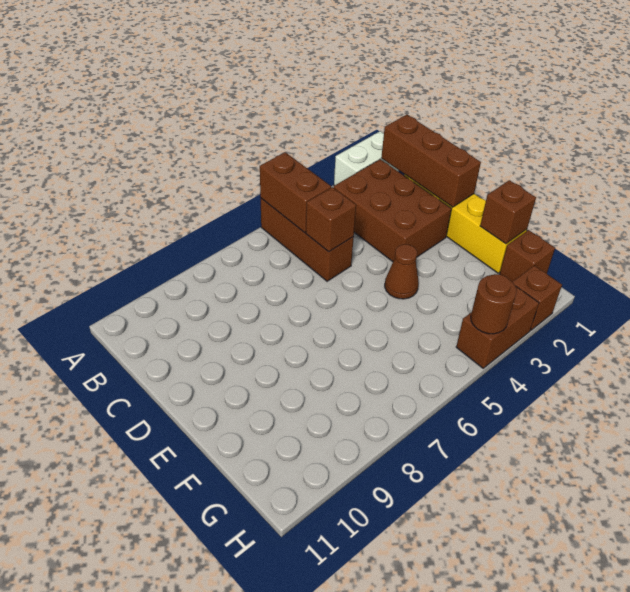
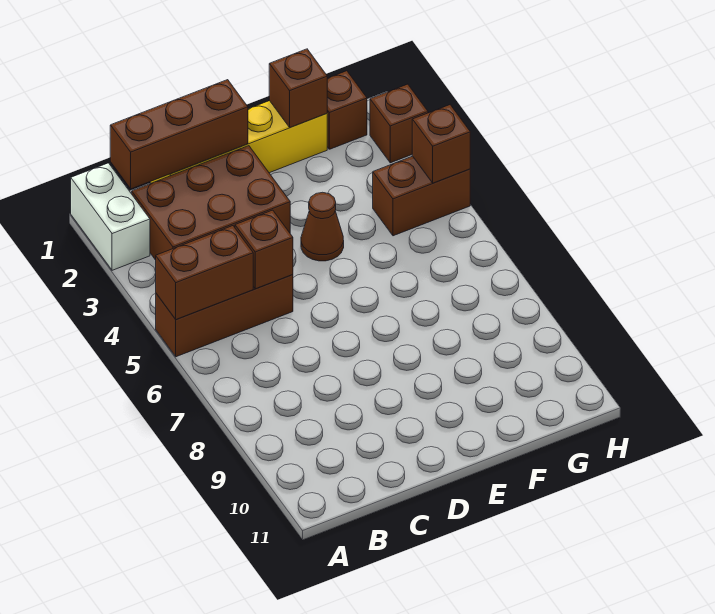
brown brick H3:H4 level 1 -> brown brick G4:H4 level 1
brown round brick H4 level 2 -> brown brick H4 level 2

